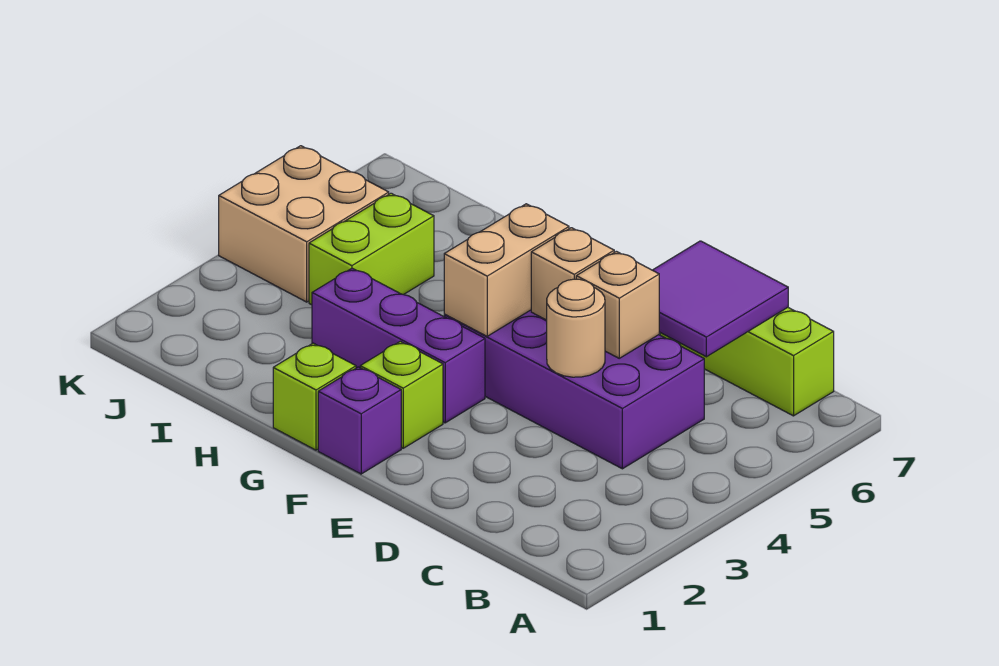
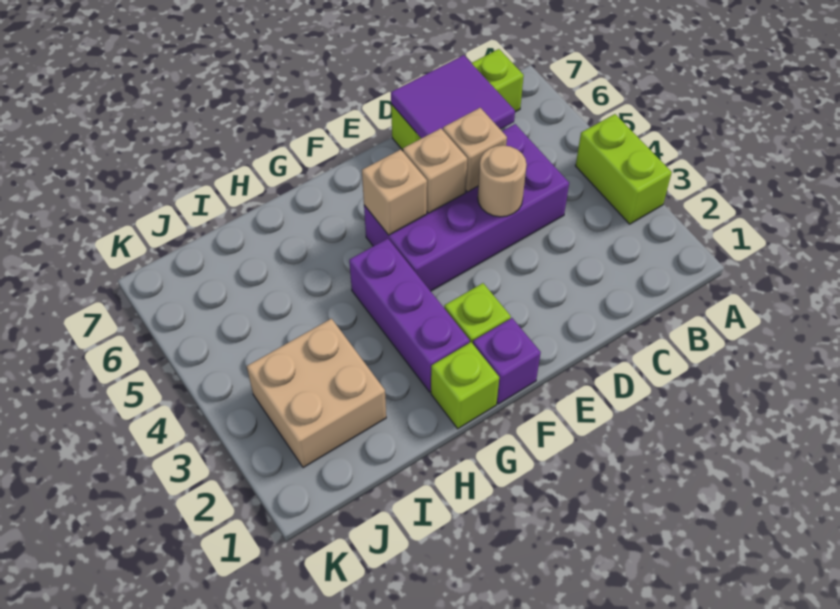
purple brick F3:H3 level 1 -> purple brick G2:G4 level 1
tan brick F4:F5 level 2 -> tan brick F5 level 2
lime brick I4:I5 level 1 -> lime brick A3:A4 level 1
tan brick J4:K5 level 1 -> tan brick I2:J3 level 1

